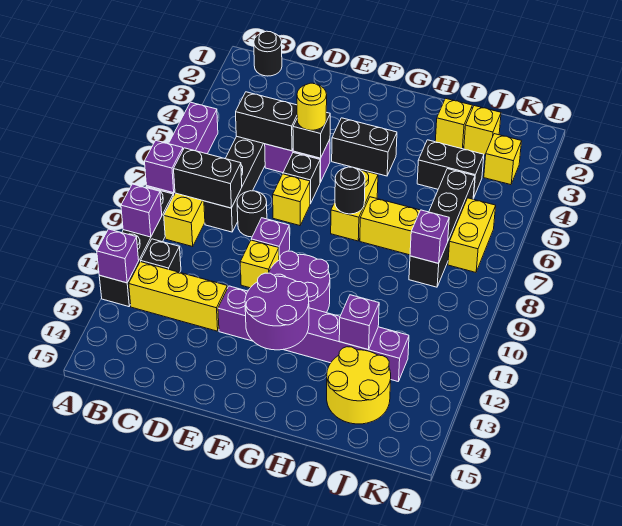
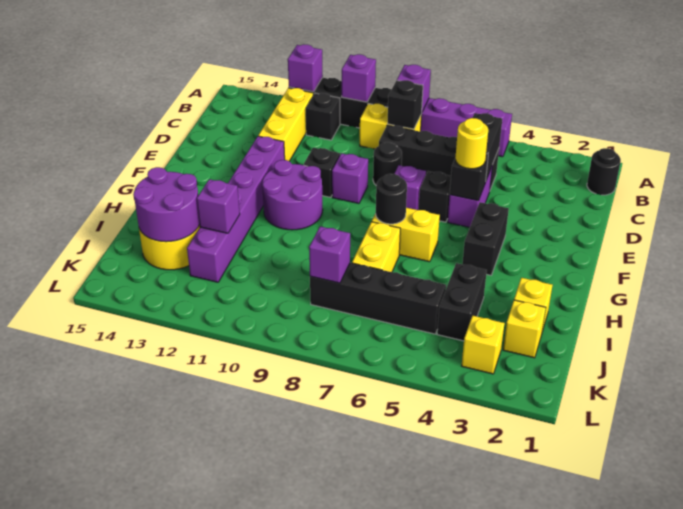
black brick B8:C8 level 2 -> black brick B8 level 2
yellow brick E7 level 1 -> purple brick E7 level 1
yellow brick E10 level 1 -> black brick E10 level 1
purple round brick F12:G13 level 2 -> purple round brick I13:J14 level 2
yellow brick K6:K7 level 1 -> none

